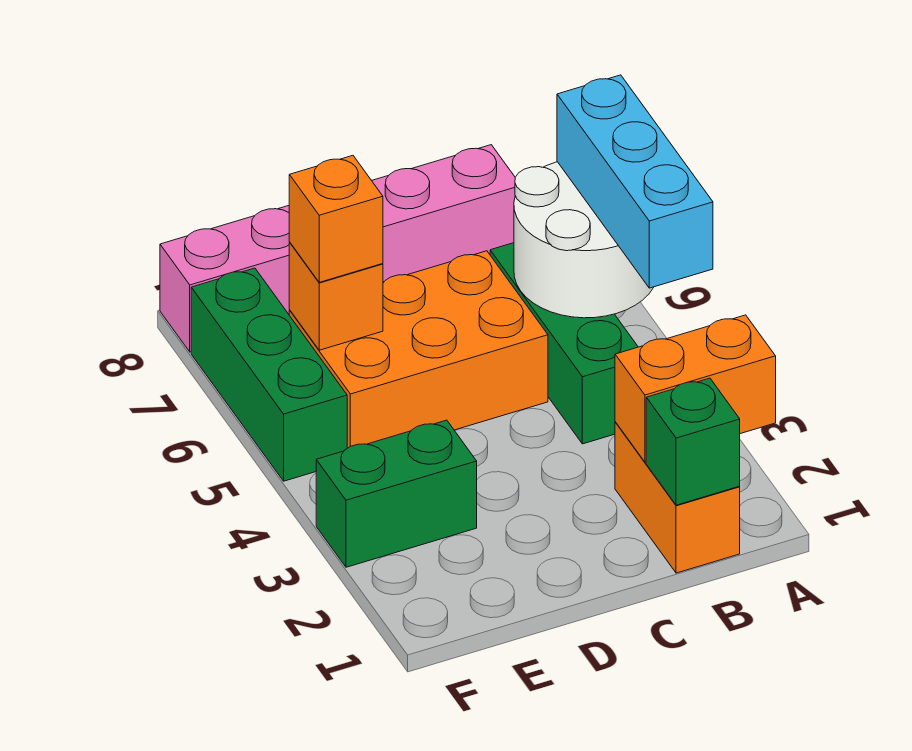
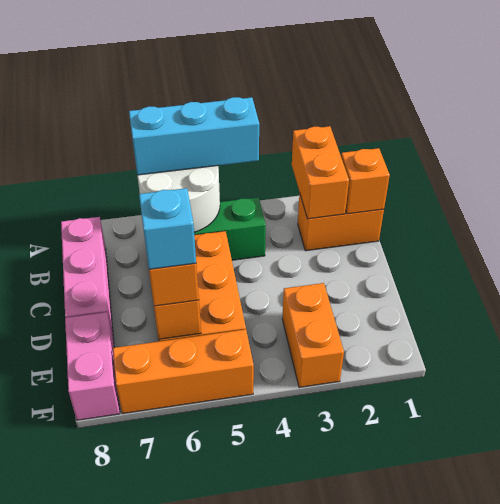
green brick B1 level 2 -> orange brick B1 level 2
green brick E3:F3 level 1 -> orange brick E3:F3 level 1
none -> cyan brick E6 level 4
green brick F5:F7 level 1 -> orange brick F5:F7 level 1

